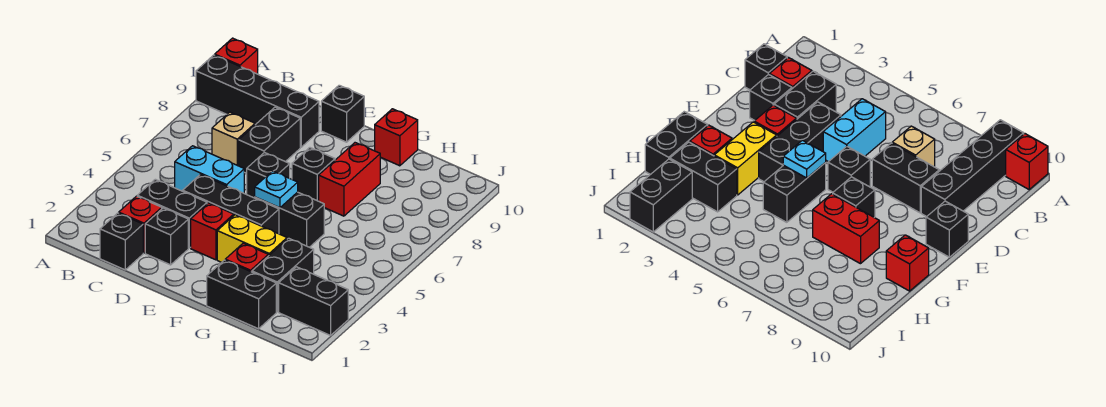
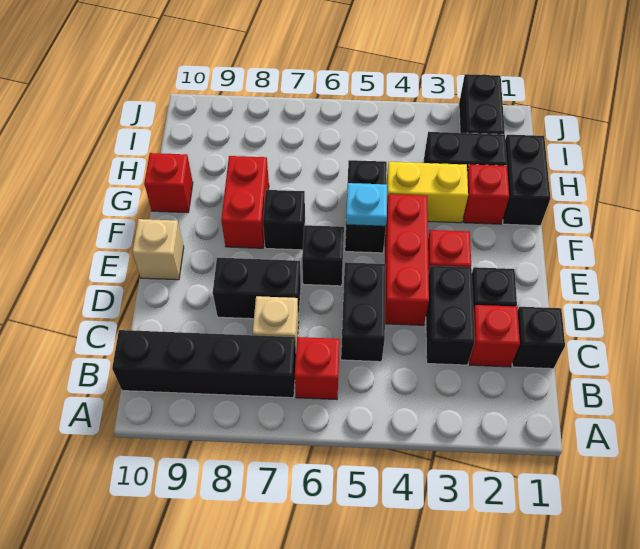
black brick A9:D9 level 1 -> black brick B7:B10 level 1
red brick A10 level 1 -> red brick B6 level 1
cyan brick C5:D5 level 1 -> black brick C5:D5 level 1
black brick D4:F4 level 1 -> red brick D4:F4 level 1
black brick E10 level 1 -> tan brick E10 level 1
yellow brick F3:G3 level 1 -> yellow brick G3:G4 level 1
red brick G7:G8 level 1 -> red brick F8:G8 level 1

